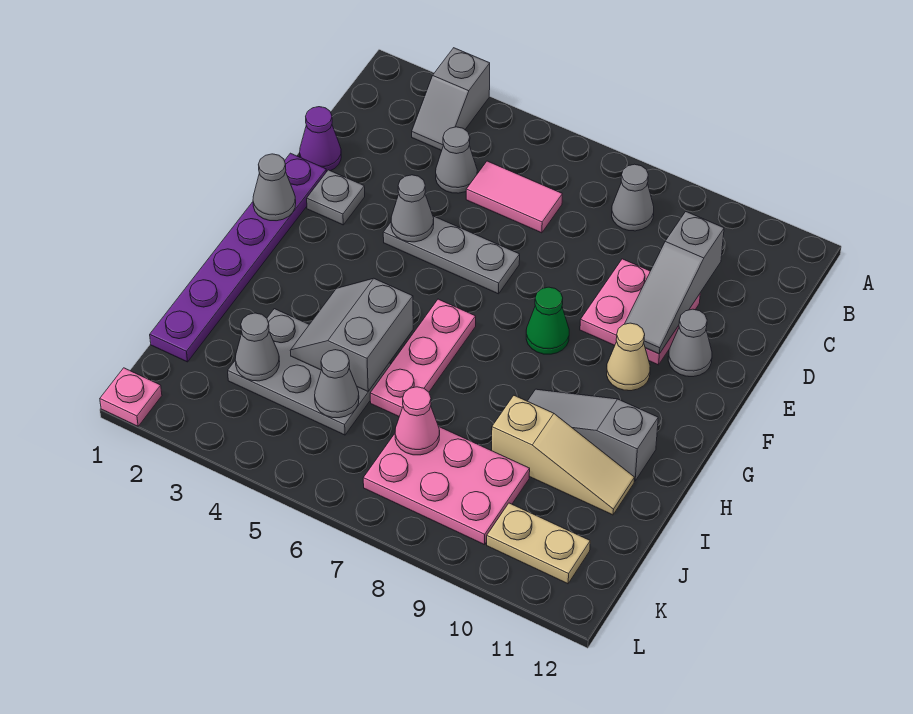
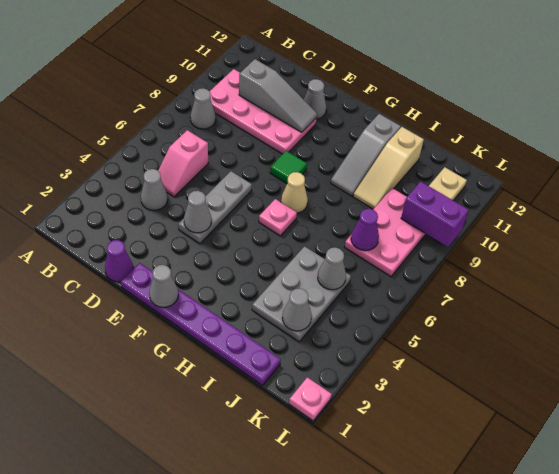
grey slope A3:B3 level 1 top A -> none
pink tile C5:C6 level 1 -> pink slope C5:C6 level 1 top 6
pink plate D9:E10 level 1 -> pink plate B9:E10 level 1
grey plate E2 level 1 -> none
green cone F8 level 1 -> green tile F8 level 1
tan cone F10 level 1 -> tan cone G7 level 1
pink plate G6:I6 level 1 -> pink plate G6 level 1
grey slope H4:I5 level 2 top 5 -> none
tan slope I9:I11 level 1 top 9 -> tan slope I9:I11 level 1 top 11
pink cone J7 level 2 -> purple cone J7 level 2
none -> purple brick K9:L9 level 2

